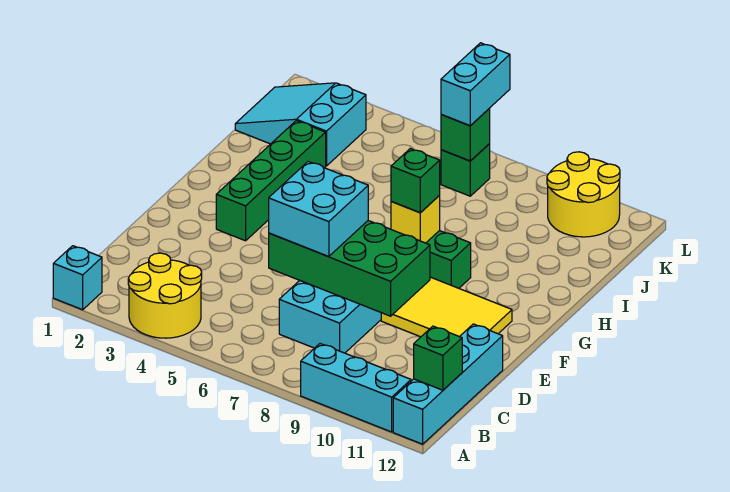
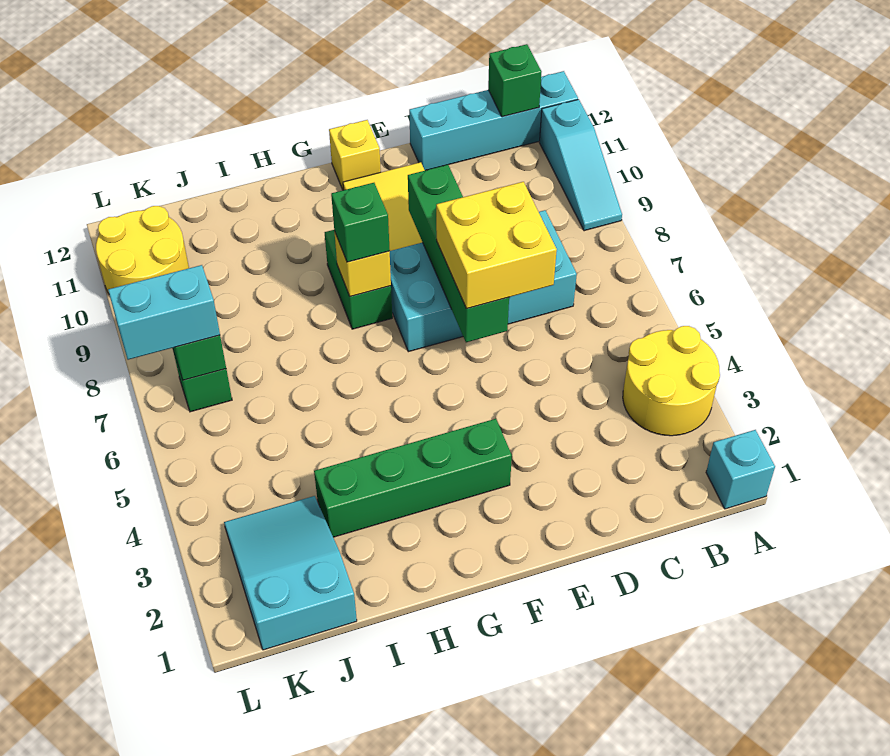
cyan brick A9:A11 level 1 -> cyan slope A9:A11 level 1 top 11
green brick D6:E9 level 2 -> green brick E6:E9 level 2
cyan brick D6:E7 level 3 -> yellow brick D6:E7 level 3
none -> yellow brick F12 level 1
cyan slope J1:K3 level 1 top 3 -> cyan slope J1:K3 level 1 top 1

